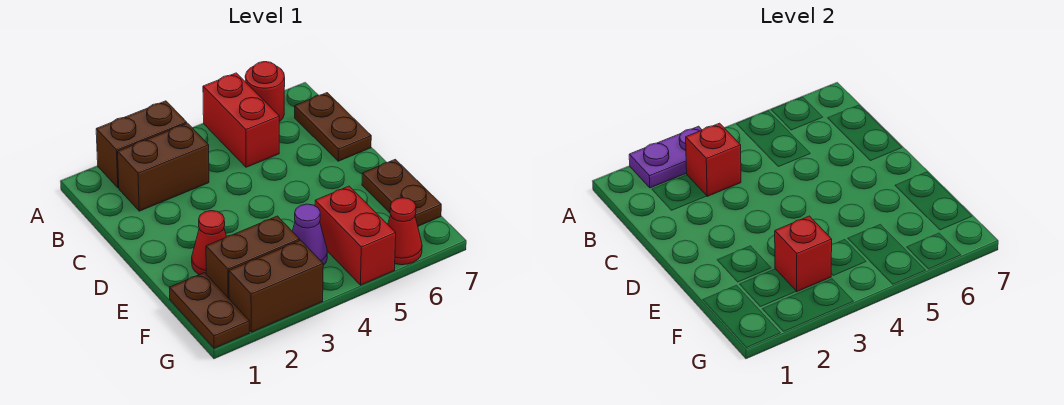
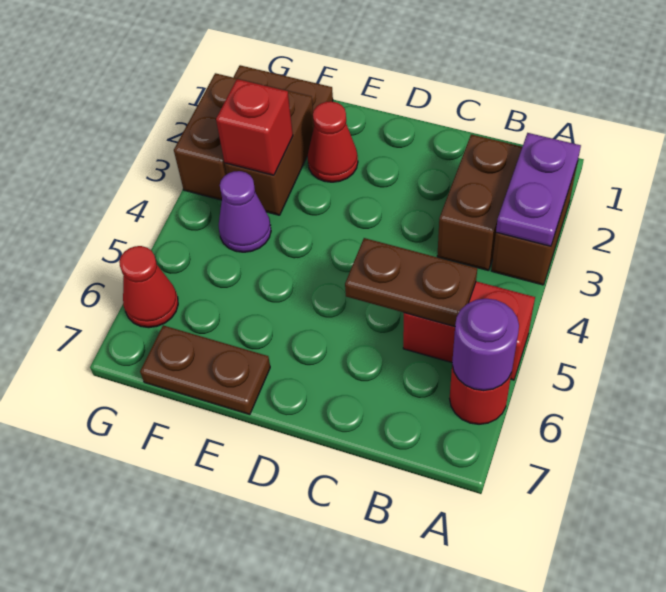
none -> purple round brick A6 level 2
red brick B3 level 2 -> none
brown plate B7:C7 level 1 -> brown plate B5:C5 level 2
red brick F5:G5 level 1 -> none

